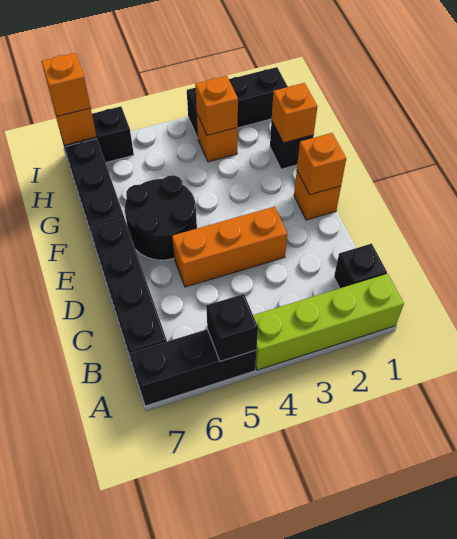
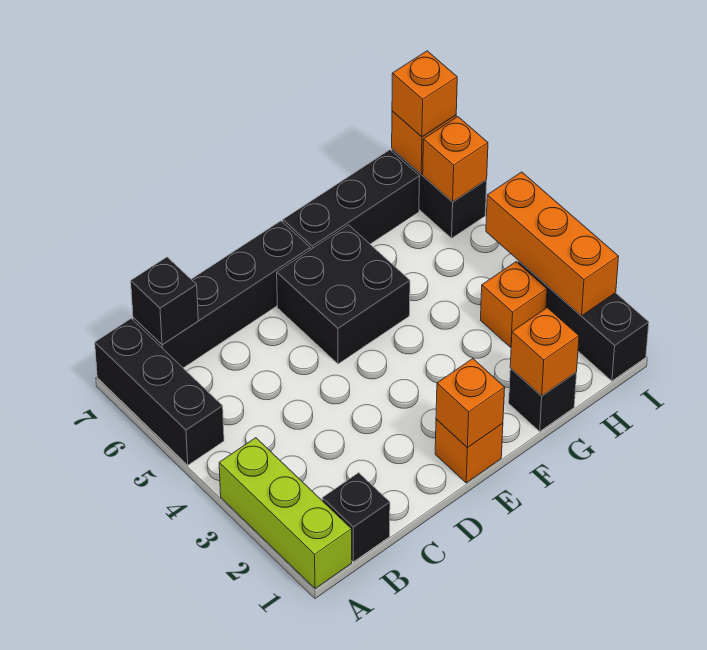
lime brick A1:A4 level 1 -> lime brick A1:A3 level 1
black brick A5 level 2 -> black brick B7 level 2
orange brick D3:D5 level 1 -> orange brick I2:I4 level 2
black round brick E5:F6 level 1 -> black brick E5:F6 level 1
orange brick H3 level 2 -> orange brick I6 level 2

